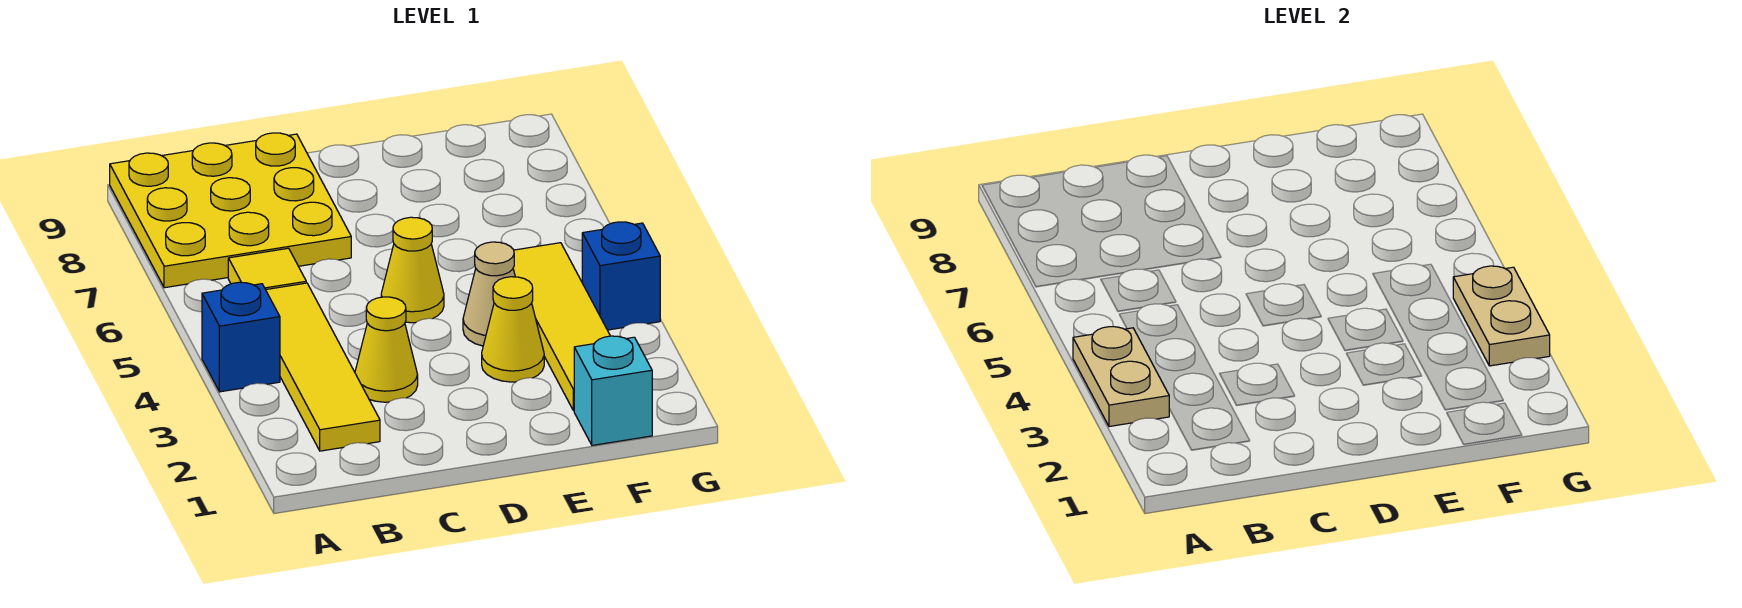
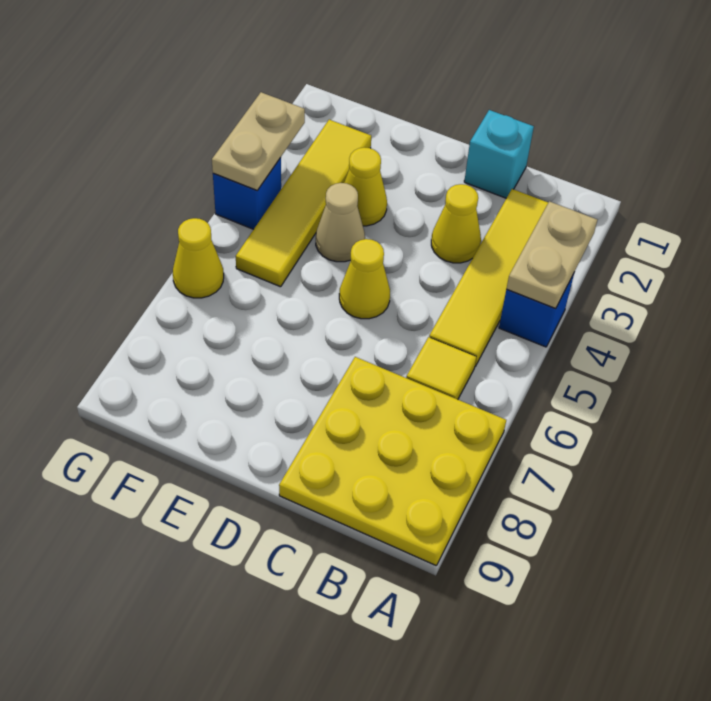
cyan brick F1 level 1 -> cyan brick C1 level 1
none -> yellow cone G6 level 1

